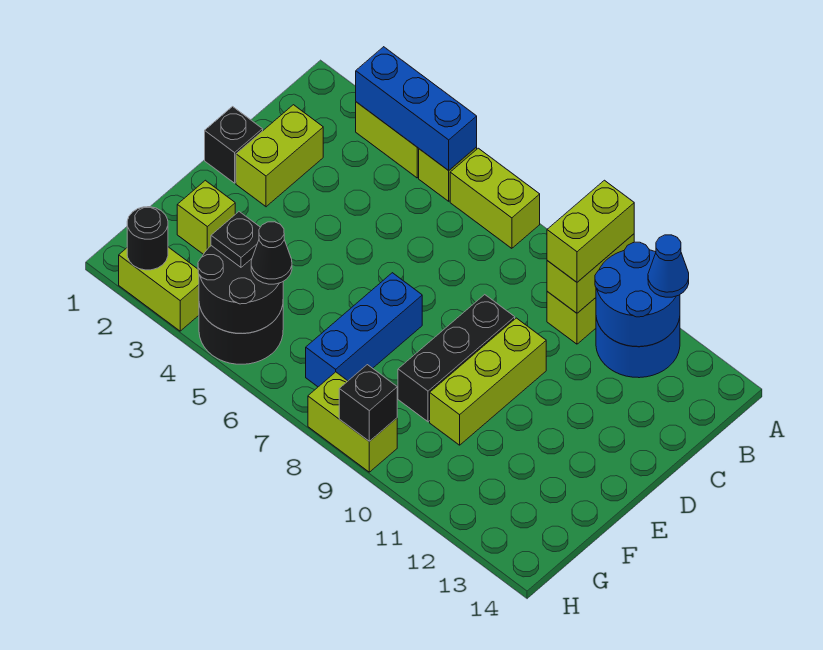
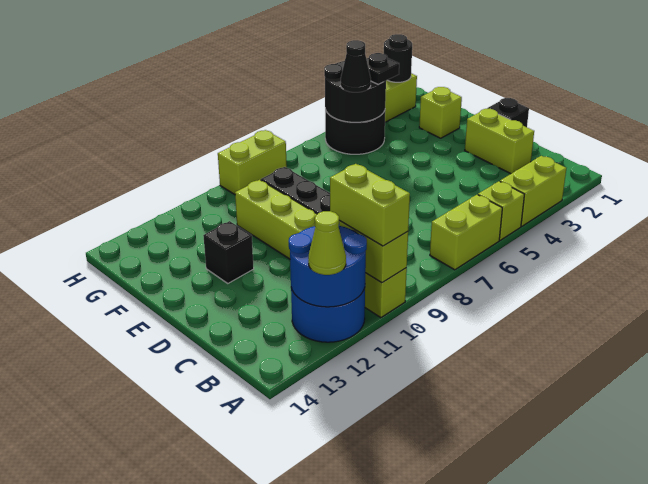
blue brick A3:A5 level 2 -> none
blue cone A12 level 3 -> lime cone A12 level 3
blue brick E7:G7 level 1 -> none
black brick H9 level 2 -> black brick E12 level 1

